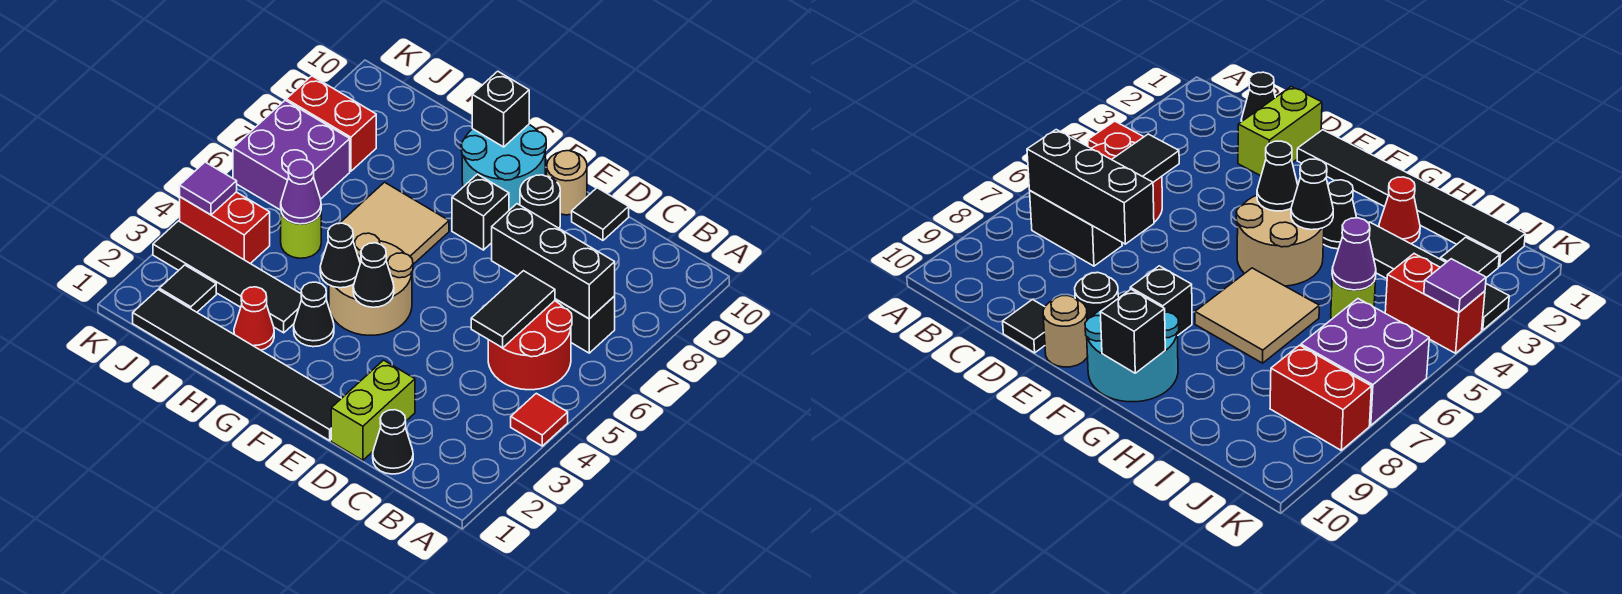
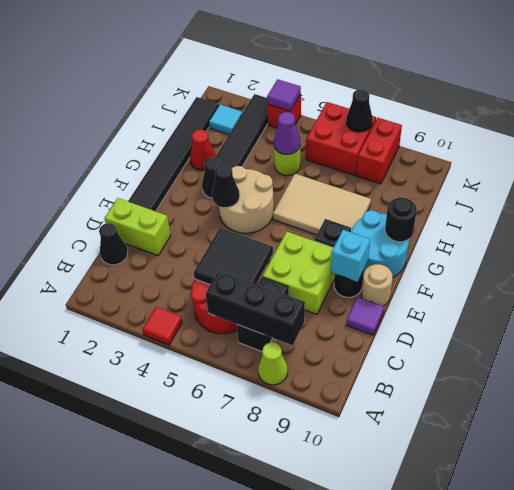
none -> lime cone A8 level 1
black brick B7:D7 level 2 -> black brick B6:B8 level 2
black tile C5:C6 level 2 -> black tile C5:D6 level 2
none -> lime brick D7:E8 level 1
black tile D10 level 1 -> purple tile D10 level 1
none -> cyan brick E9 level 2
black cone G4 level 2 -> black cone K7 level 2
tan tile G6:H7 level 1 -> tan tile G6:H8 level 1
black brick G10 level 2 -> black round brick G10 level 2
black tile J2 level 1 -> cyan tile J2 level 1
red brick J4:K4 level 1 -> red brick K4 level 1
purple brick J6:K7 level 1 -> red brick J6:K7 level 1

